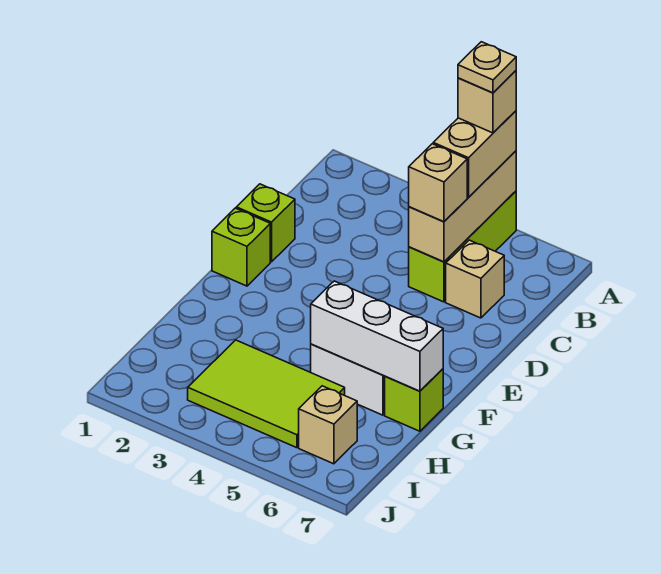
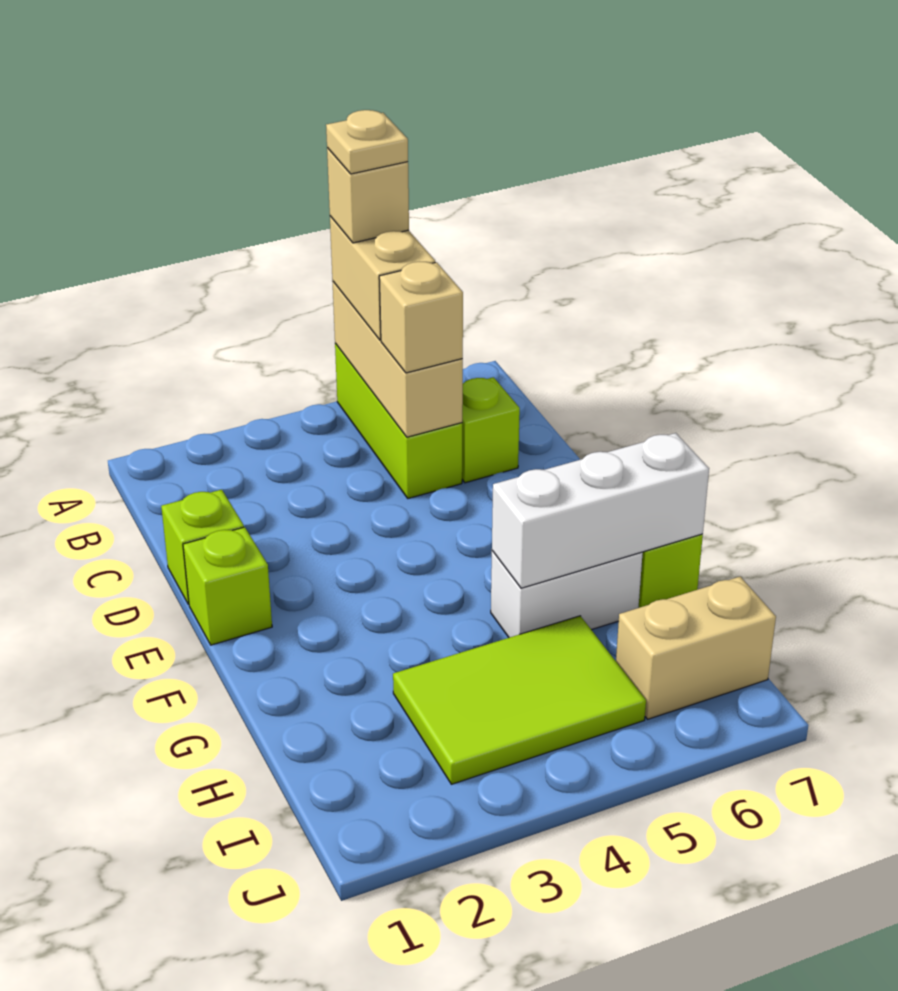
tan brick C6 level 1 -> lime brick C6 level 1
tan brick I6 level 1 -> tan brick I6:I7 level 1

